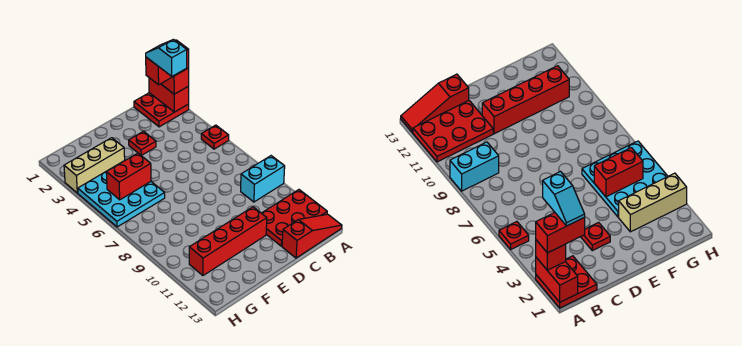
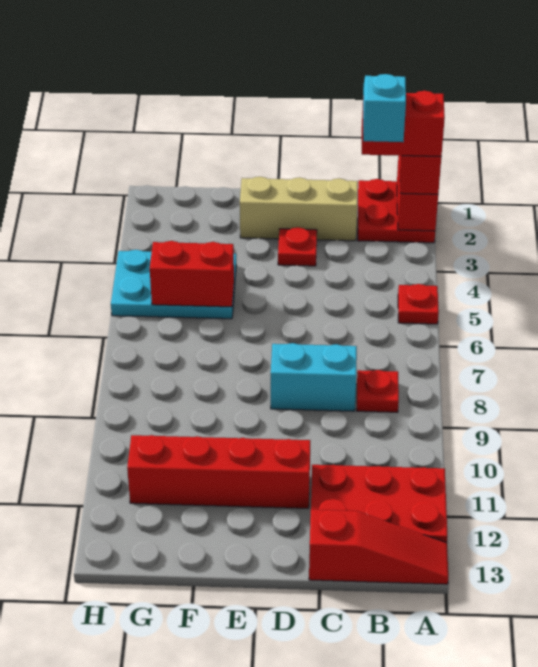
cyan brick A9:B9 level 1 -> cyan brick C8:D8 level 1
none -> red plate B8 level 1
tan brick F3:H3 level 1 -> tan brick C2:E2 level 1
cyan plate F4:H6 level 1 -> cyan plate F4:H5 level 1

